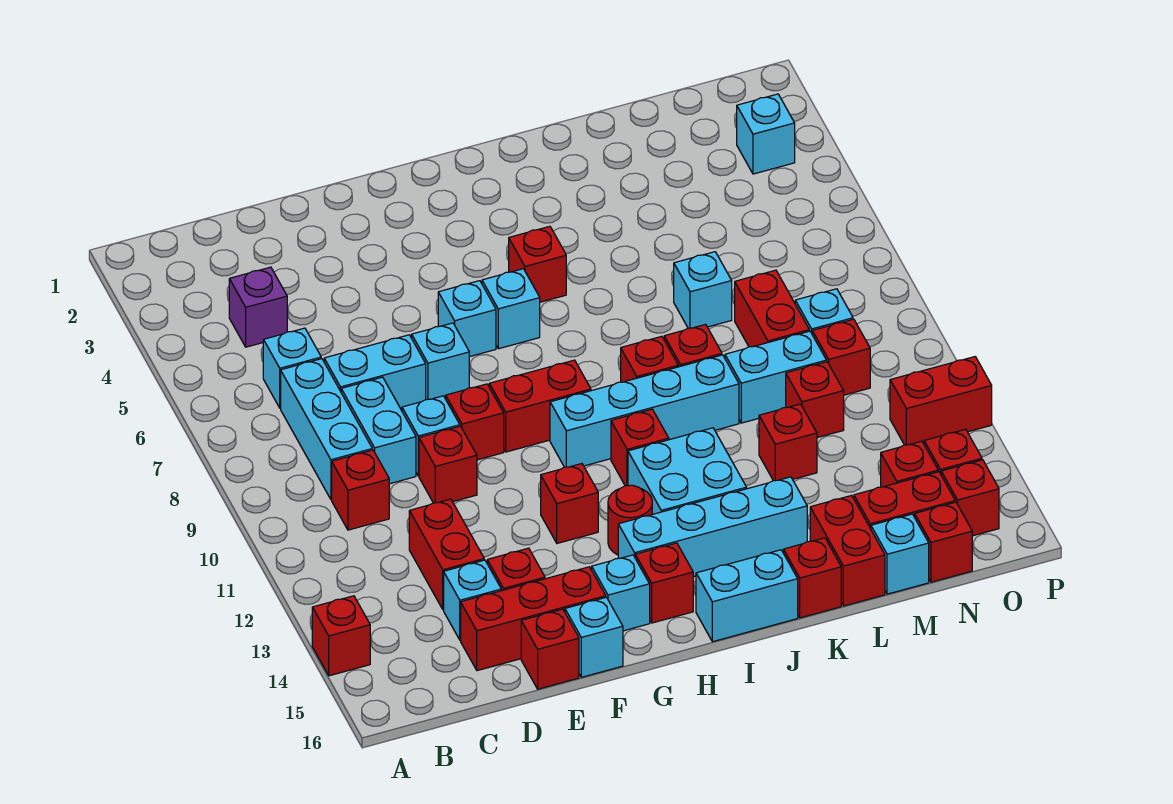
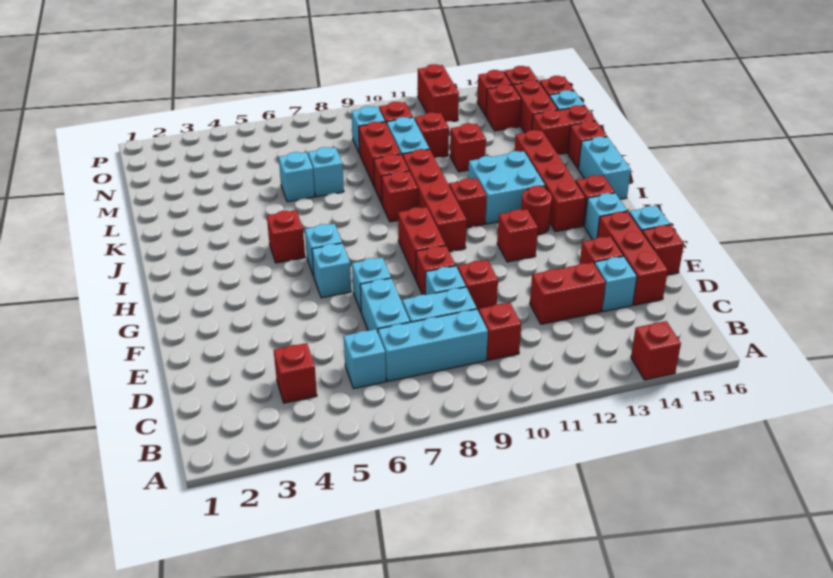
purple brick C4 level 1 -> red brick C4 level 1
cyan brick H10:K10 level 1 -> red brick H10:K10 level 1
cyan brick H14:K14 level 1 -> red brick H14:K14 level 1
red brick M8:M9 level 1 -> red brick L9:M9 level 1
cyan brick O3 level 1 -> cyan brick L6 level 1

